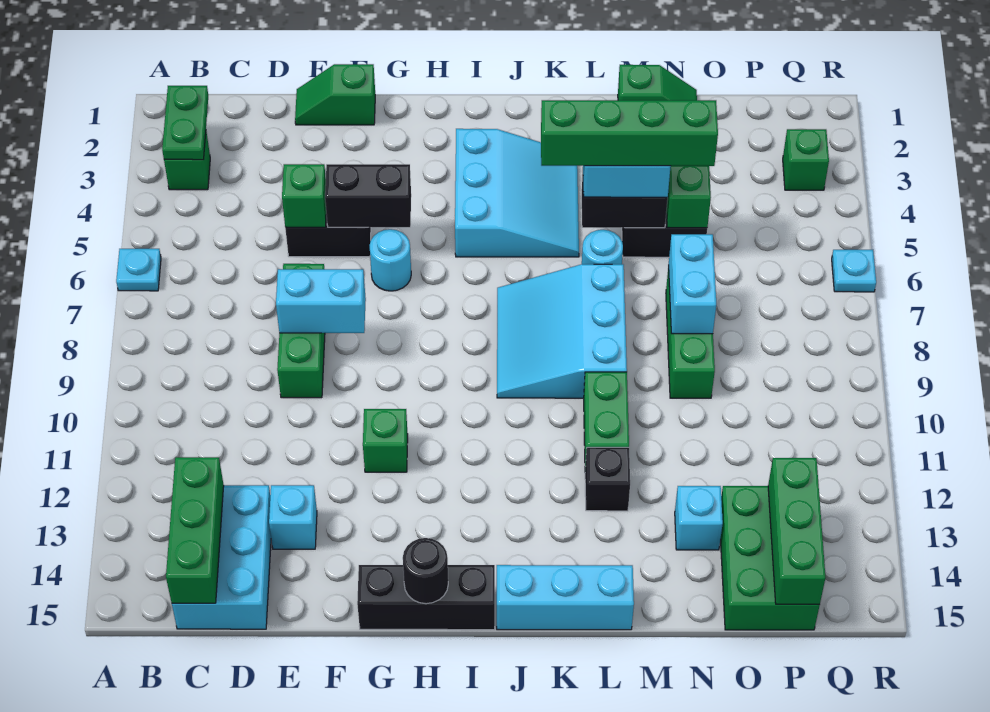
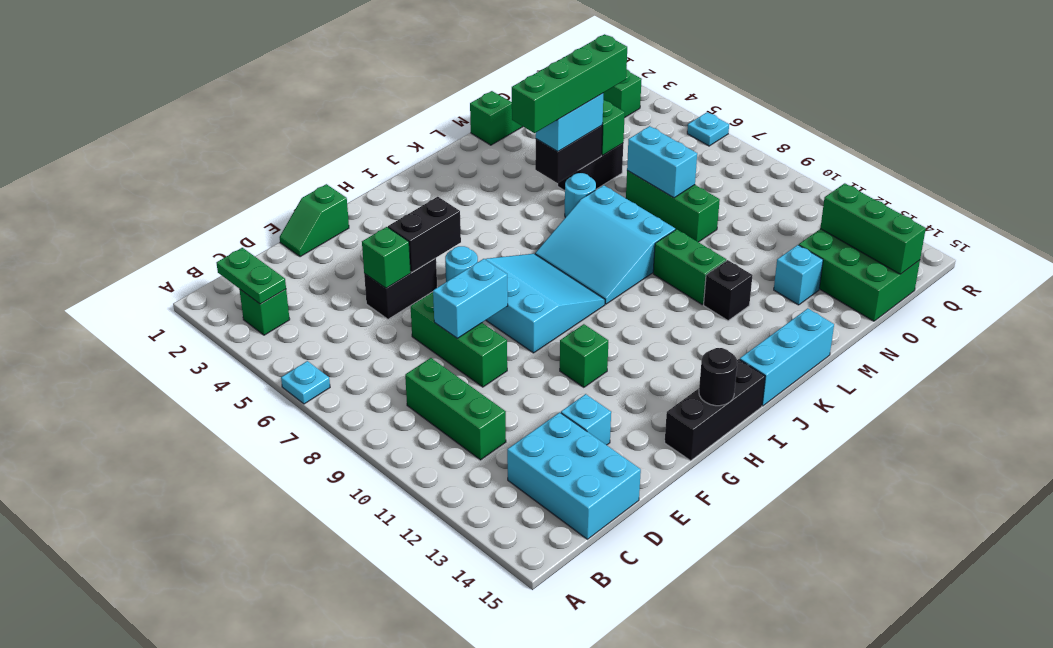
green brick C13:C15 level 2 -> green brick C9:C11 level 1
cyan slope I3:K5 level 1 top I -> cyan slope G7:I9 level 1 top G

